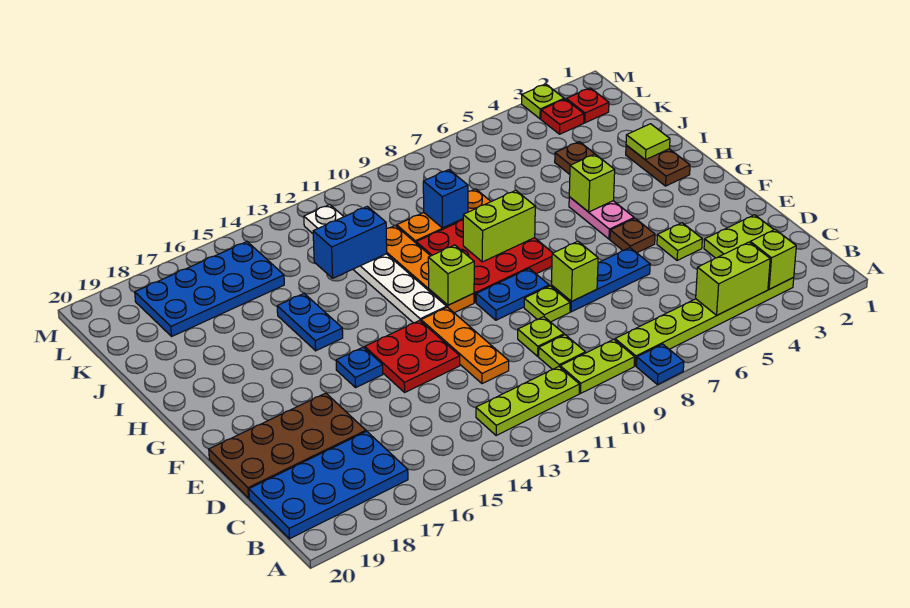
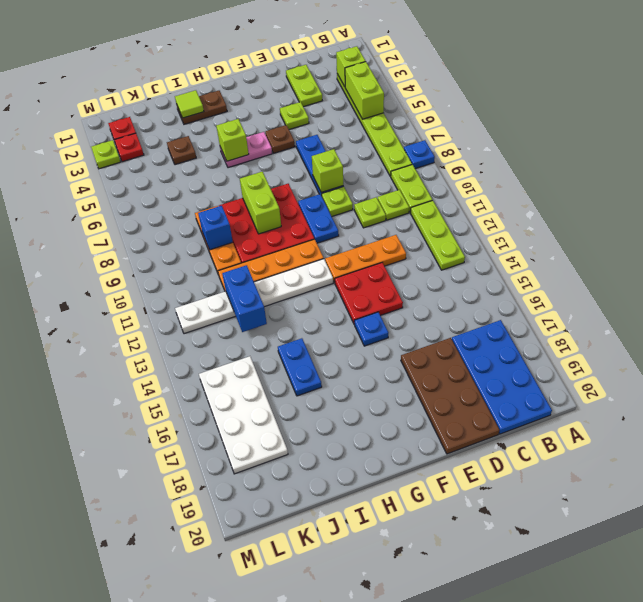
lime brick G11 level 2 -> none
blue plate H15:I15 level 1 -> blue plate I15:I16 level 1
blue plate K15:L18 level 1 -> white plate K15:L18 level 1

